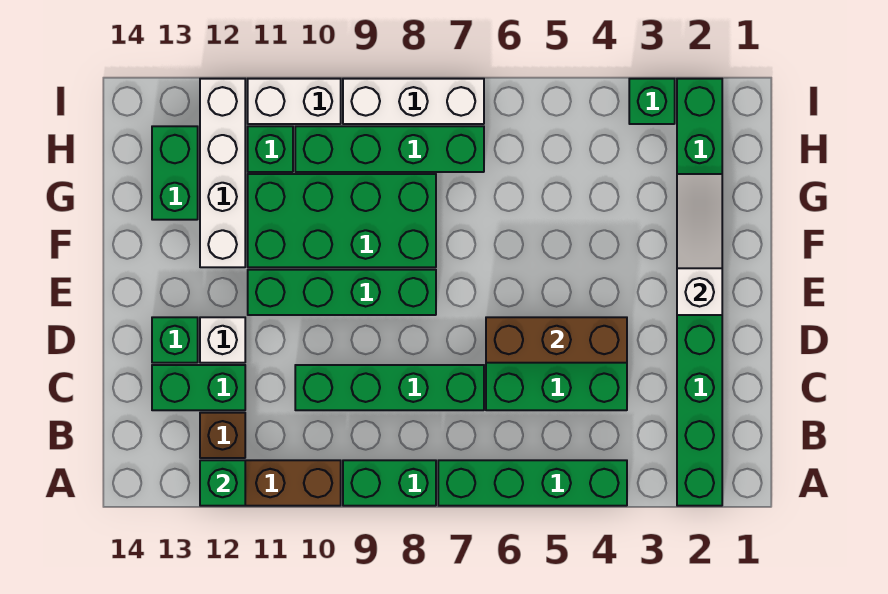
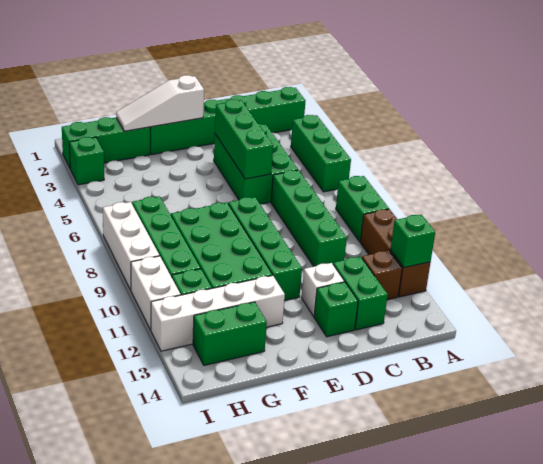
green brick A4:A7 level 1 -> green brick A4:A6 level 1
brown brick D4:D6 level 2 -> green brick D4:D6 level 2

